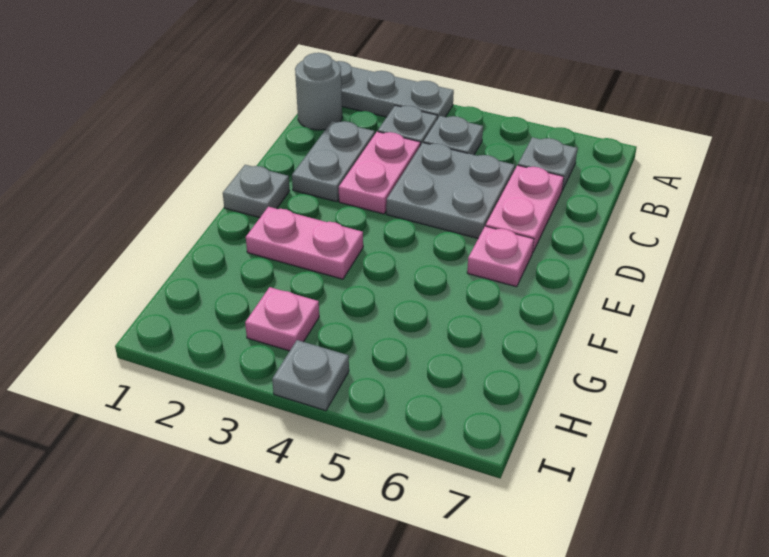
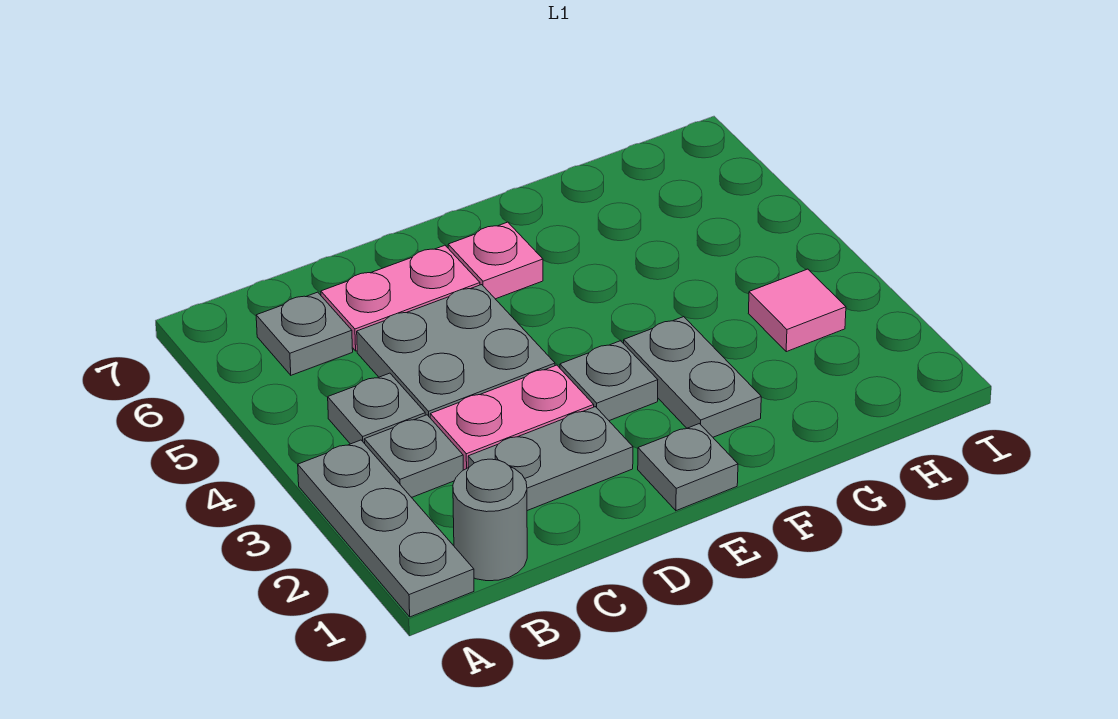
pink plate F2:F3 level 1 -> grey plate F2:F3 level 1
pink plate H3 level 1 -> pink tile H3 level 1
grey plate I4 level 1 -> grey plate E3 level 1

